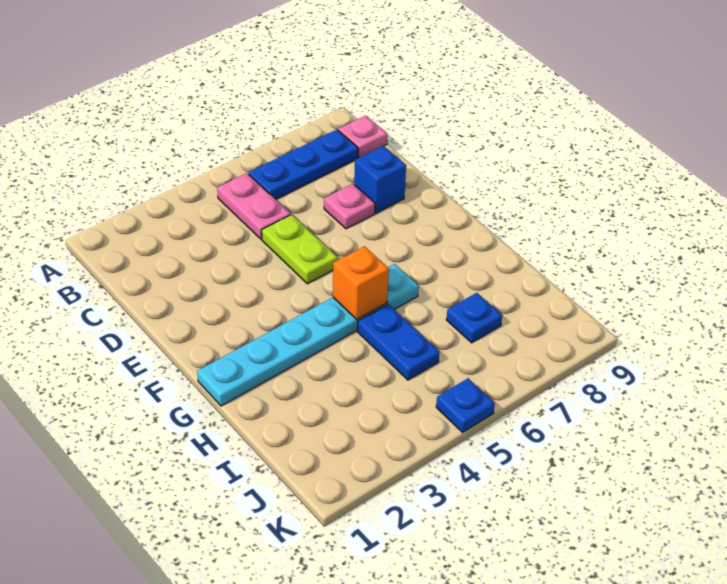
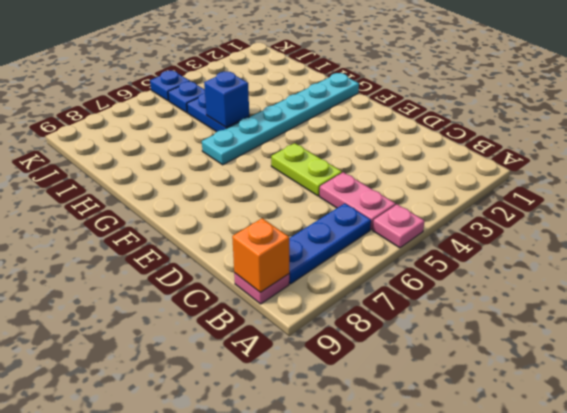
pink plate D7 level 1 -> pink plate A5 level 1
blue brick D8 level 1 -> blue brick H5 level 2
orange brick G5 level 2 -> orange brick B9 level 2
blue plate I7 level 1 -> blue plate J5 level 1

